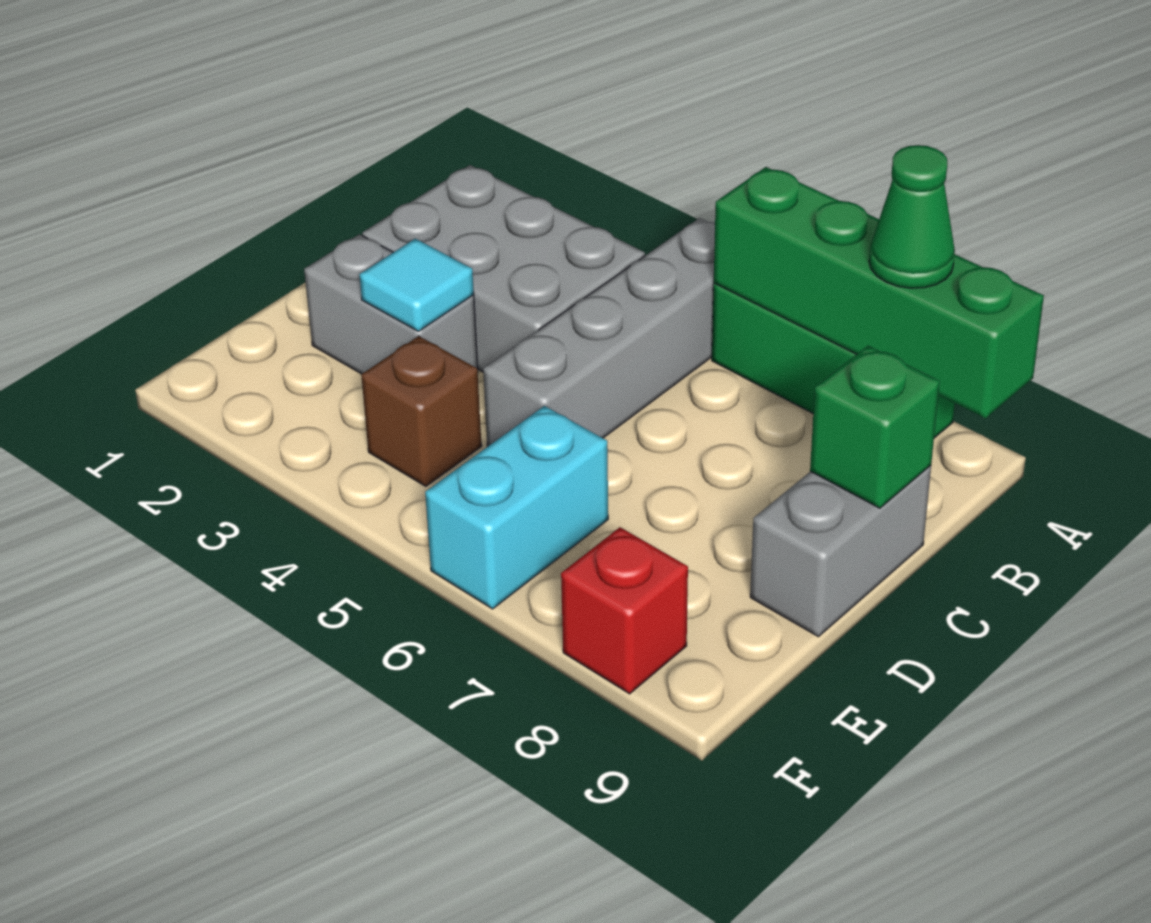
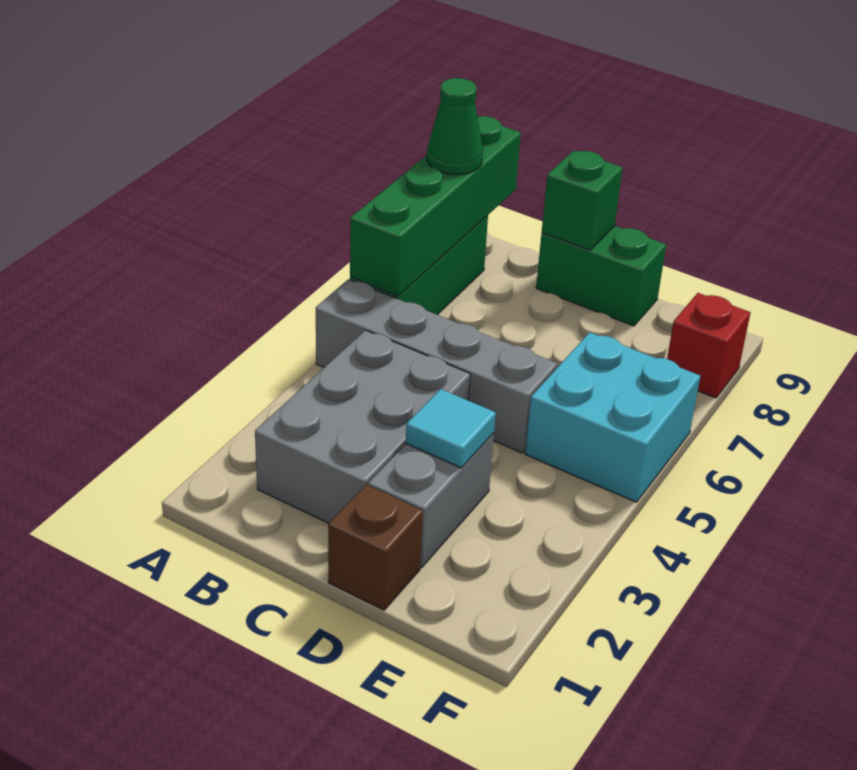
grey brick C9:D9 level 1 -> green brick C9:D9 level 1
brown brick E4 level 1 -> brown brick D1 level 1
cyan brick E6:F6 level 1 -> cyan brick E5:F6 level 1

